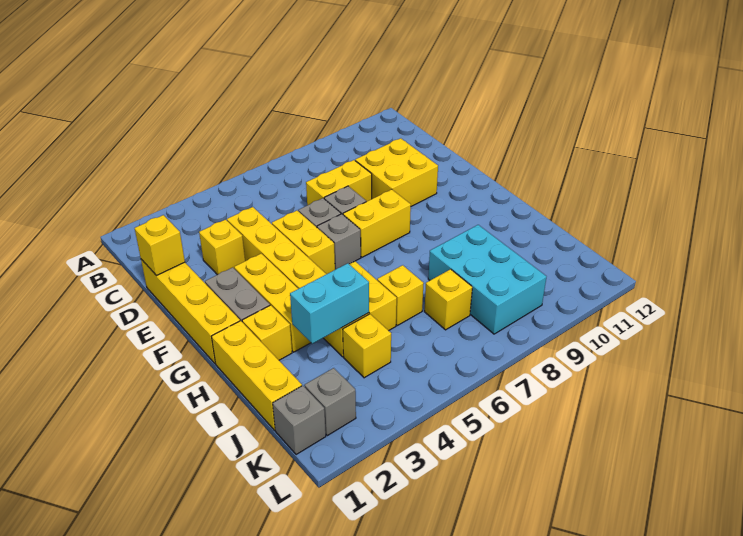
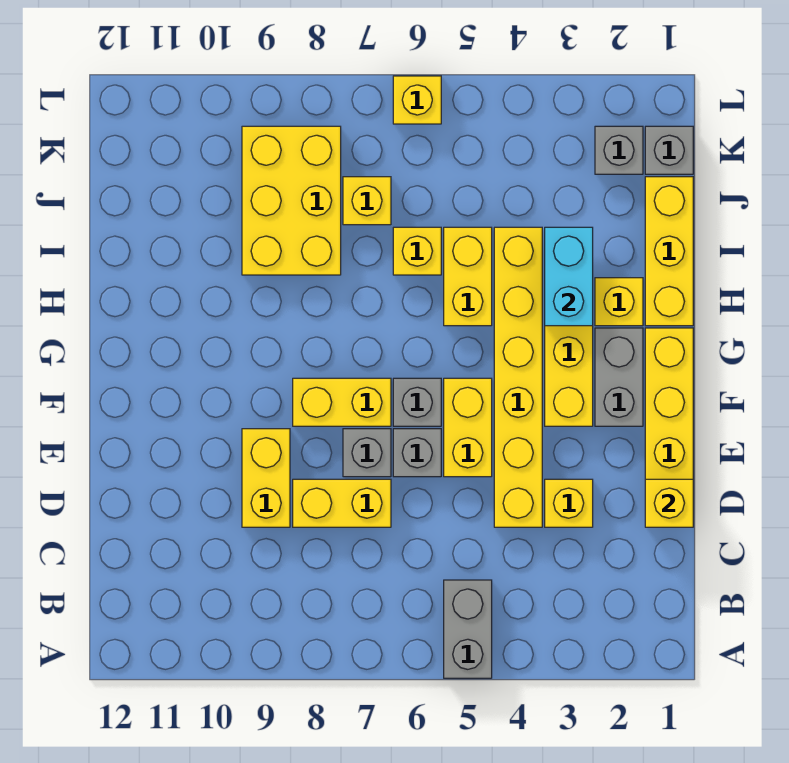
none -> grey brick A5:B5 level 1
yellow brick D9:E10 level 1 -> yellow brick D9:E9 level 1
cyan brick I3:I4 level 2 -> cyan brick H3:I3 level 2
cyan brick I8:K9 level 1 -> yellow brick I8:K9 level 1
yellow brick J4 level 1 -> yellow brick L6 level 1

